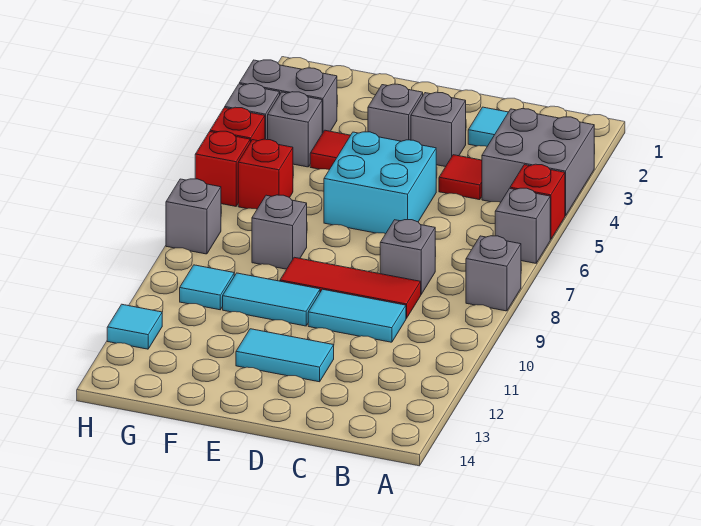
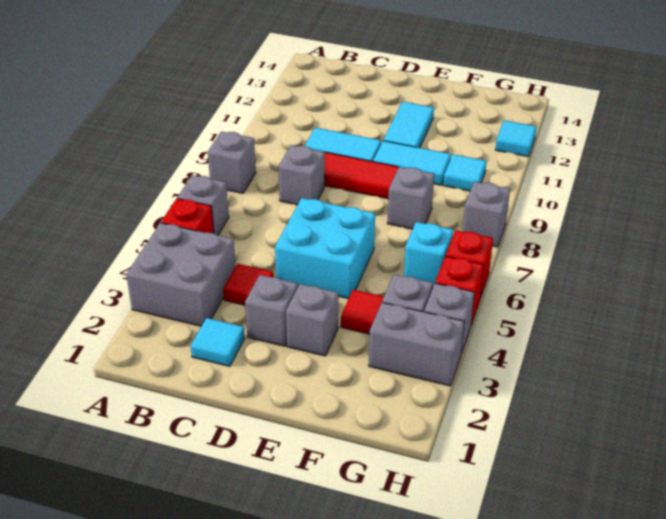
cyan tile D12:E12 level 1 -> cyan tile E11:E12 level 1
red brick G6 level 1 -> cyan brick G6 level 1

